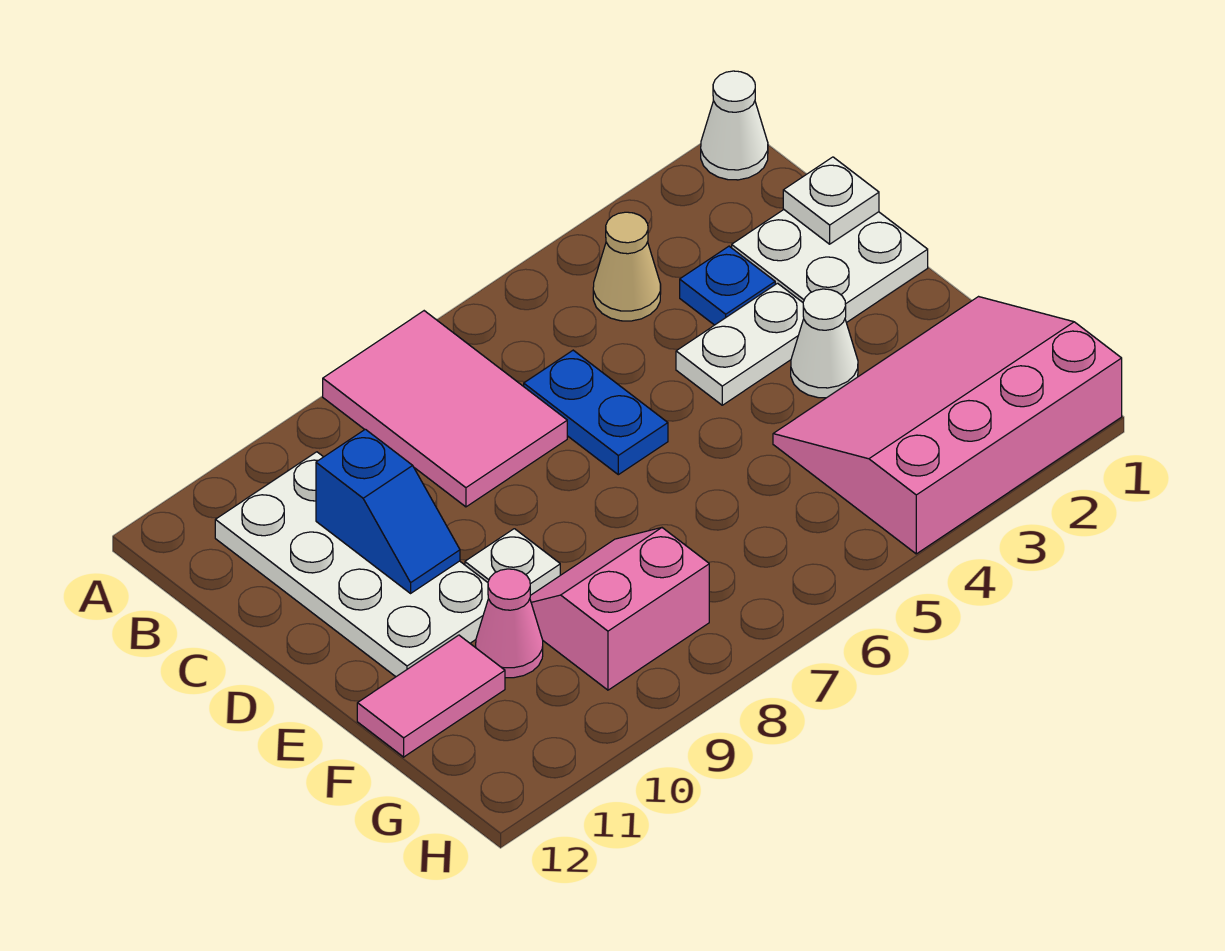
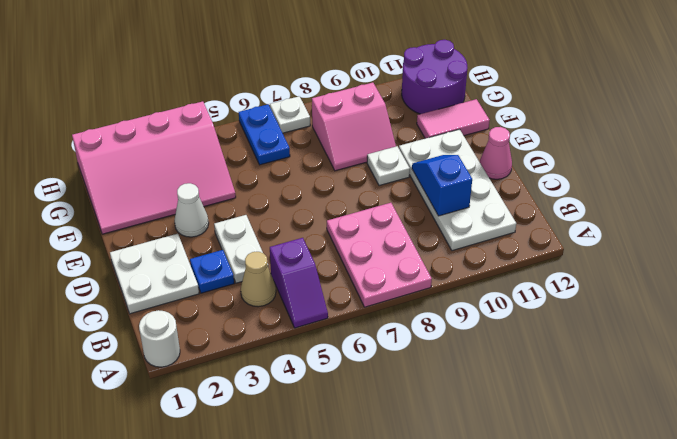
white cone A1 level 1 -> white round brick A1 level 1
none -> purple slope A5:B5 level 1 top B
pink tile A7:C8 level 1 -> pink plate A7:C8 level 1
white plate C1 level 2 -> white plate H7 level 1
blue plate C6:D6 level 1 -> blue plate G6:H6 level 1
white plate D3:D4 level 1 -> white plate C4:D4 level 1
pink cone F10 level 1 -> pink cone D12 level 1
none -> purple round brick G11:H12 level 1

